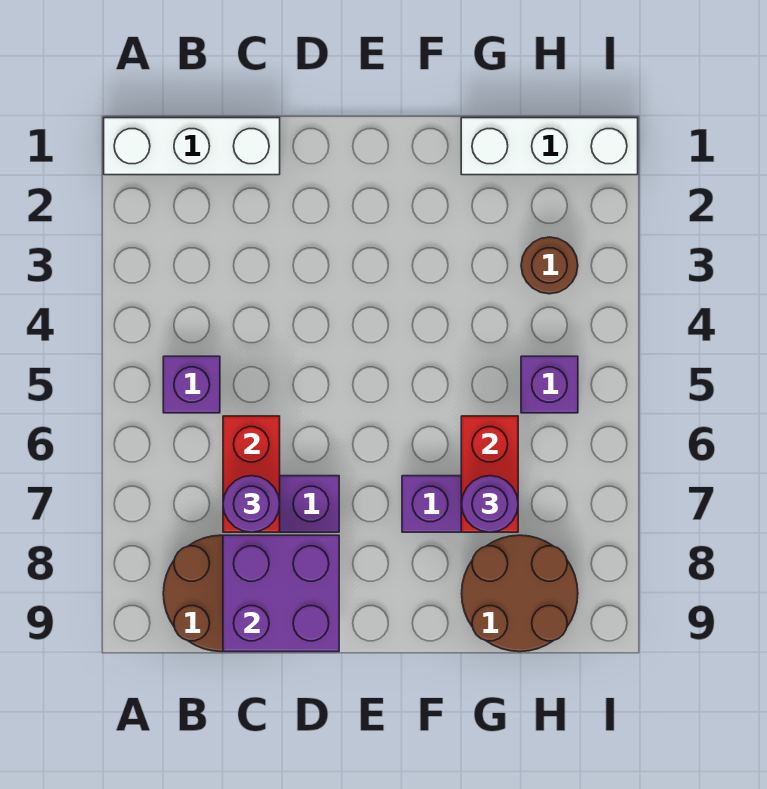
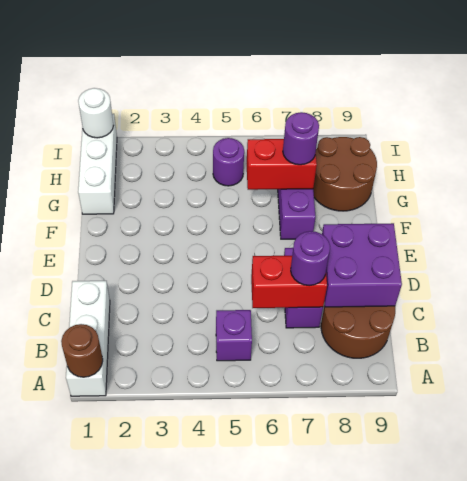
brown round brick H3 level 1 -> brown round brick A1 level 2
purple brick H5 level 1 -> purple round brick H5 level 1
none -> white round brick I1 level 2

